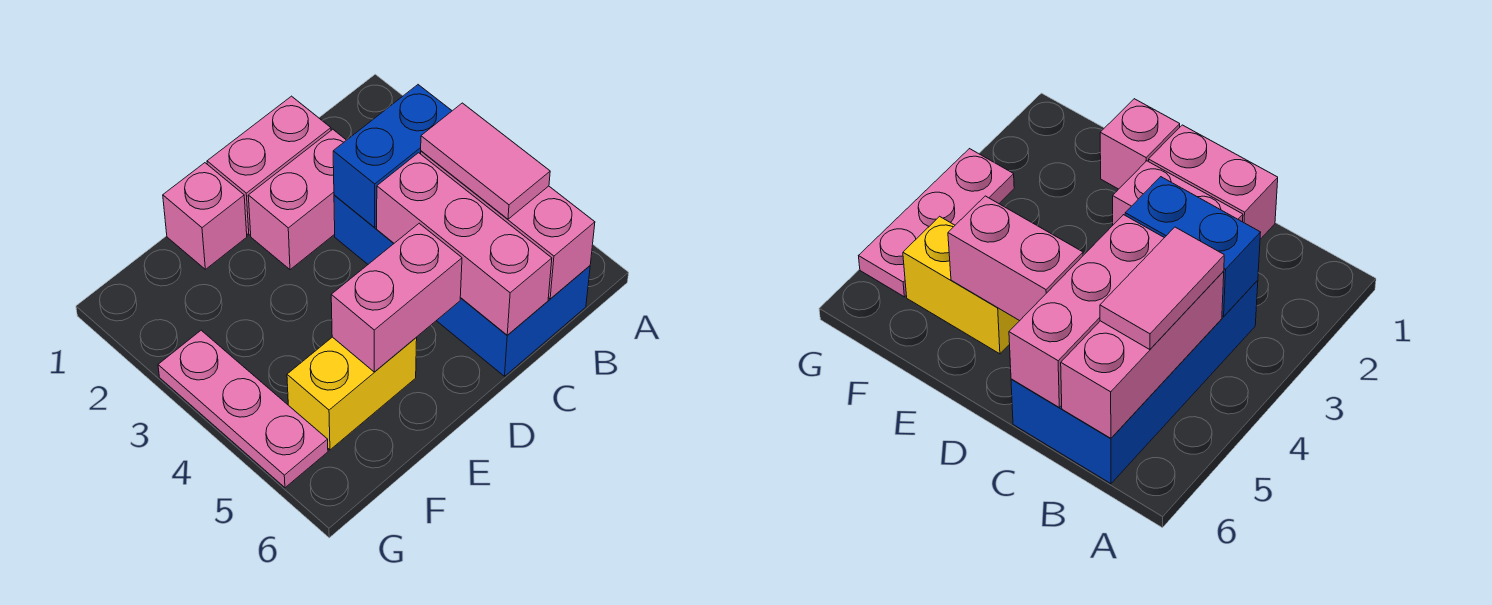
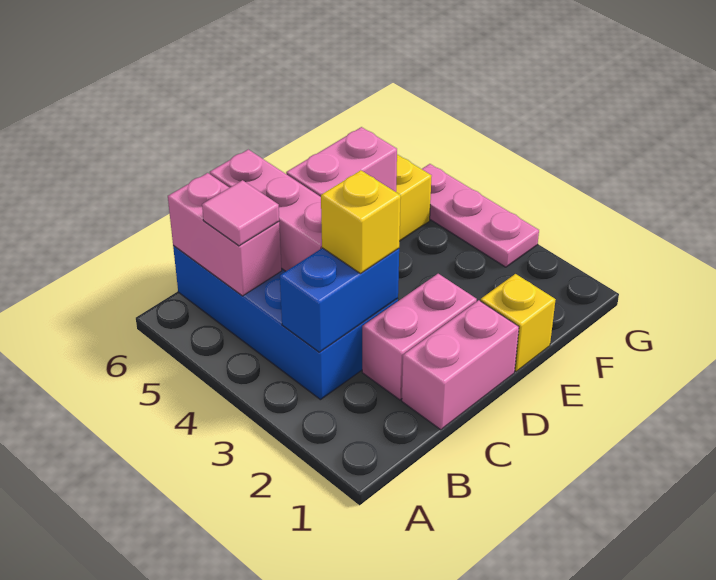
pink brick B4:B6 level 2 -> pink brick B5:B6 level 2
pink tile B4:B5 level 3 -> pink tile B5 level 3
none -> yellow brick C3 level 3
pink brick E1 level 1 -> yellow brick E1 level 1

